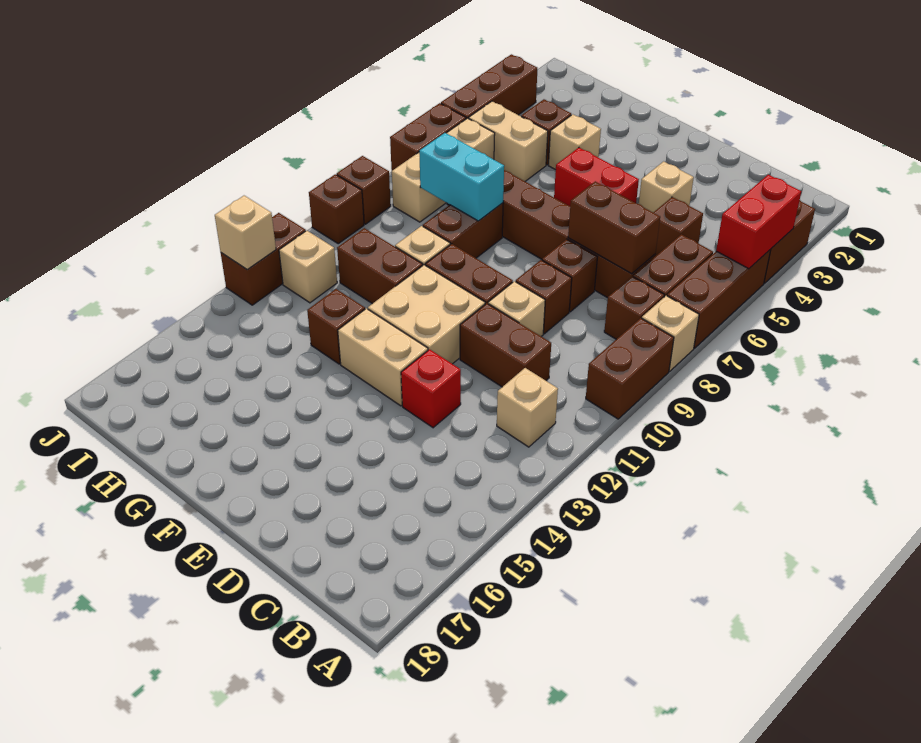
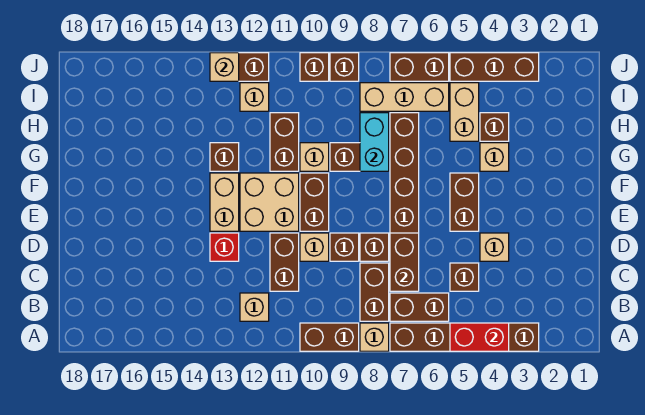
brown brick B8 level 1 -> brown brick B8:C8 level 1
red brick E5:F5 level 1 -> brown brick E5:F5 level 1

